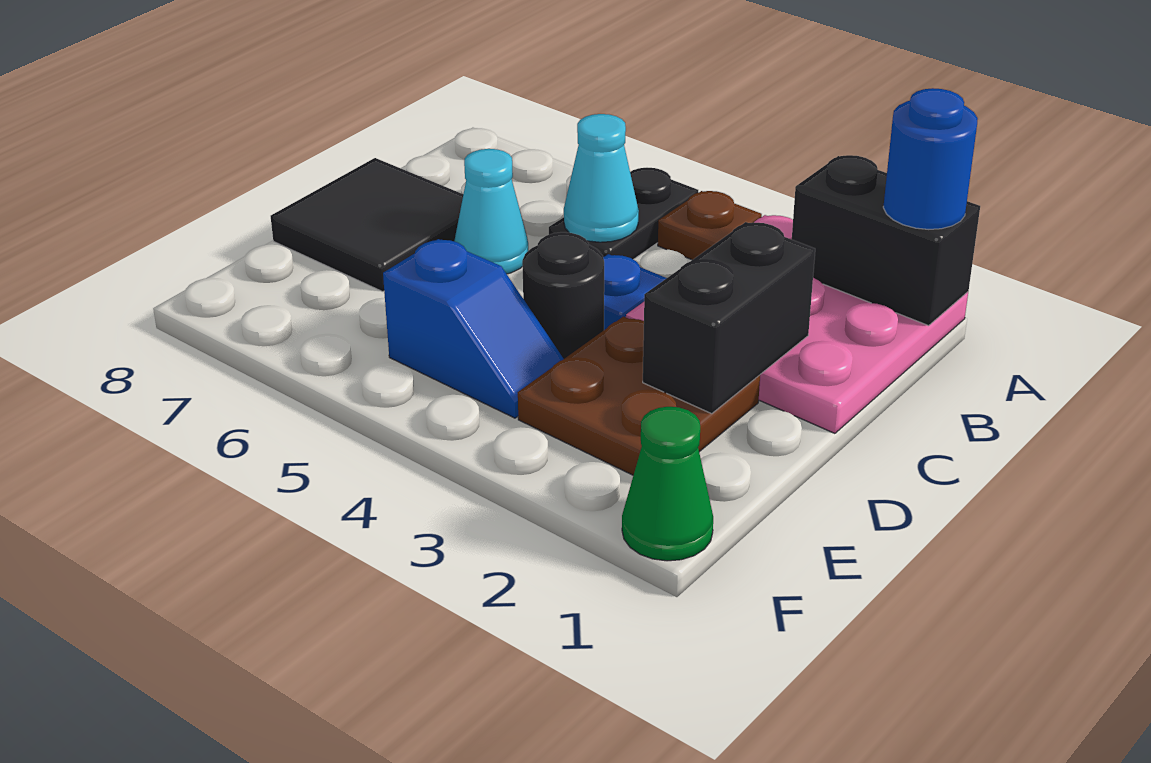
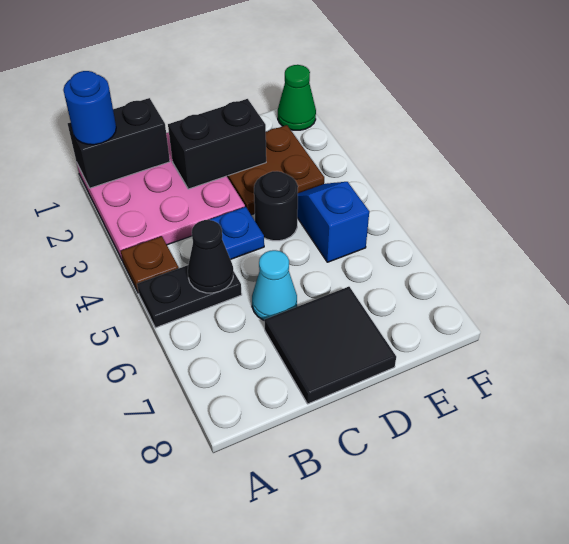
black brick A1:A2 level 2 -> black brick A1:B1 level 2
cyan cone B5 level 2 -> black cone B5 level 2

